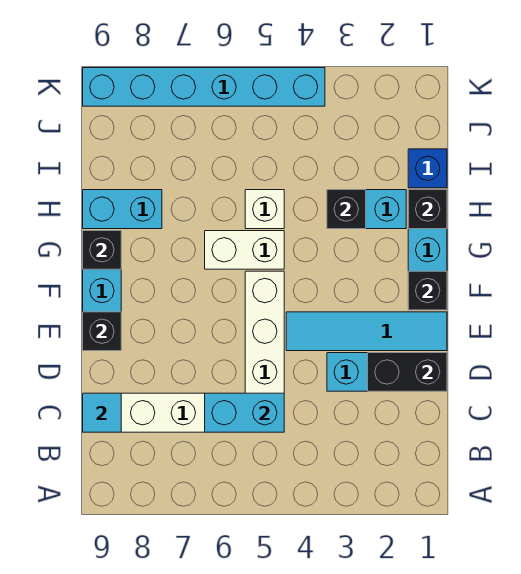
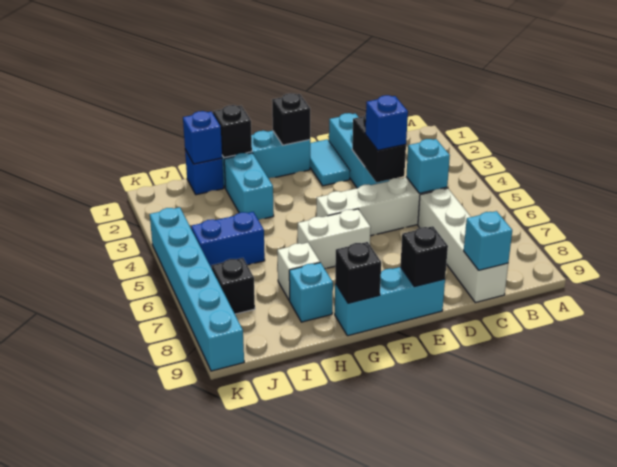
cyan brick C5:C6 level 2 -> cyan brick C5 level 2
cyan tile C9 level 2 -> cyan brick C9 level 2
black brick D1:D2 level 2 -> black brick D3:D4 level 2
none -> blue brick D4 level 3
cyan tile E1:E4 level 1 -> cyan tile E1:E2 level 1
white brick G5:G6 level 1 -> white brick F6:G6 level 1
black brick H3 level 2 -> black brick J7 level 1
white brick H5 level 1 -> white brick H7 level 1
cyan brick H8:H9 level 1 -> cyan brick H8 level 1
none -> blue brick I1 level 2
none -> blue brick I5:J5 level 1

